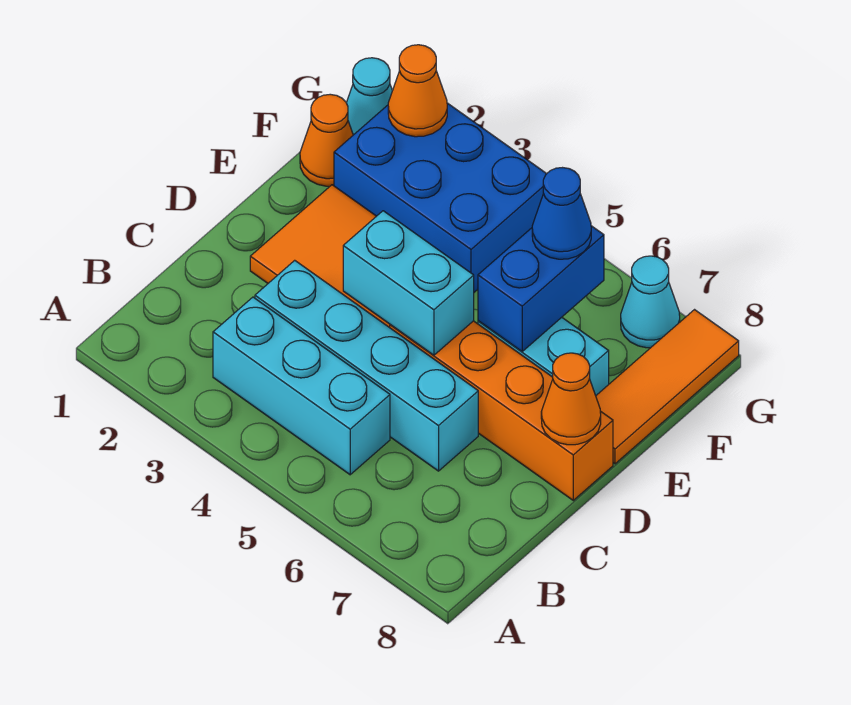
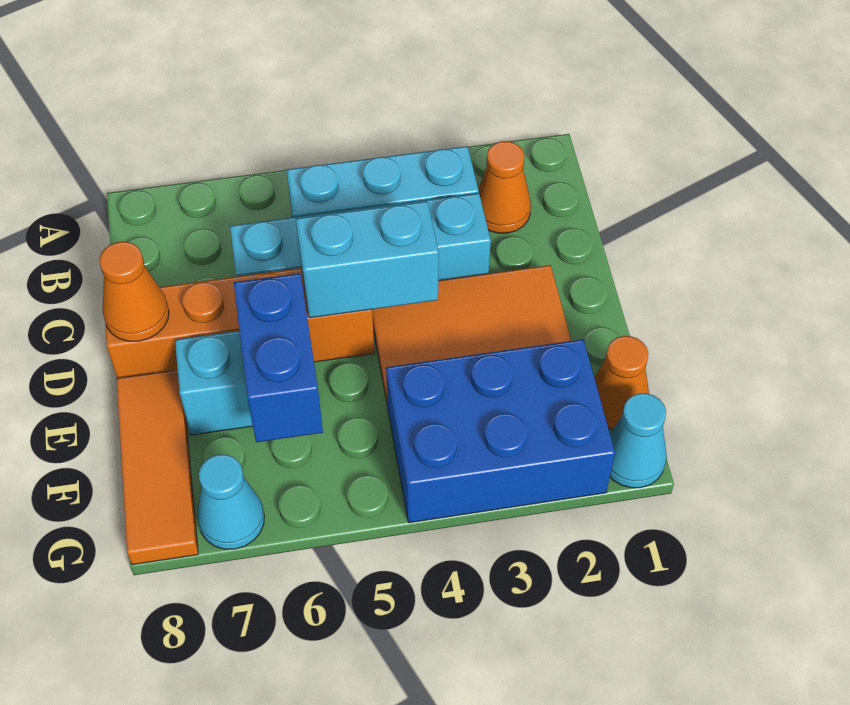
blue cone F6 level 3 -> none
orange cone G2 level 2 -> orange cone B2 level 1

